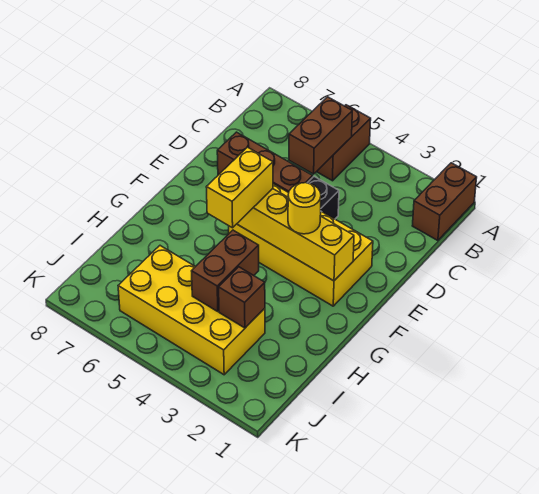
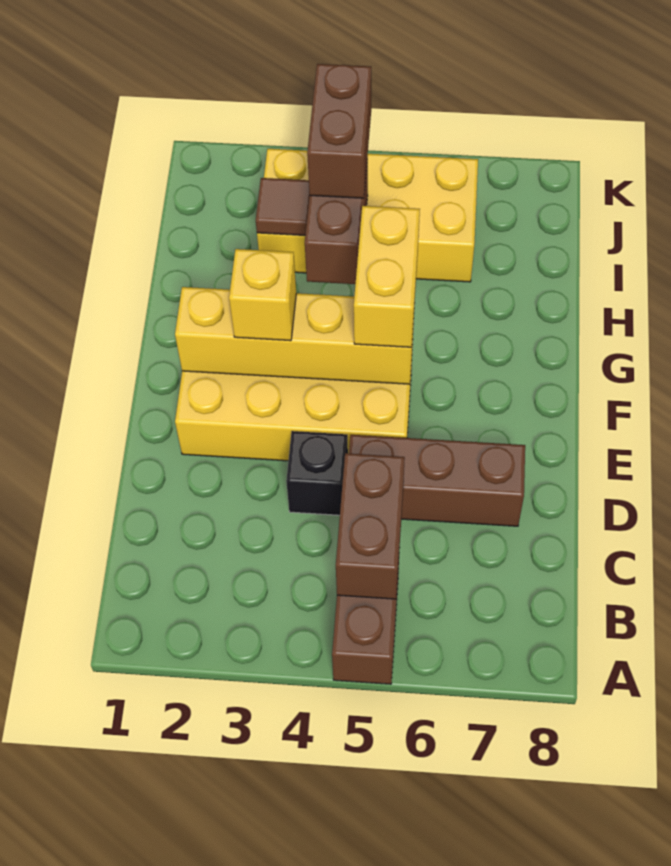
brown brick A1:B1 level 1 -> brown brick I4:J4 level 3
yellow round brick F3 level 3 -> yellow brick F3 level 3
brown brick I3 level 2 -> brown tile I3 level 2

